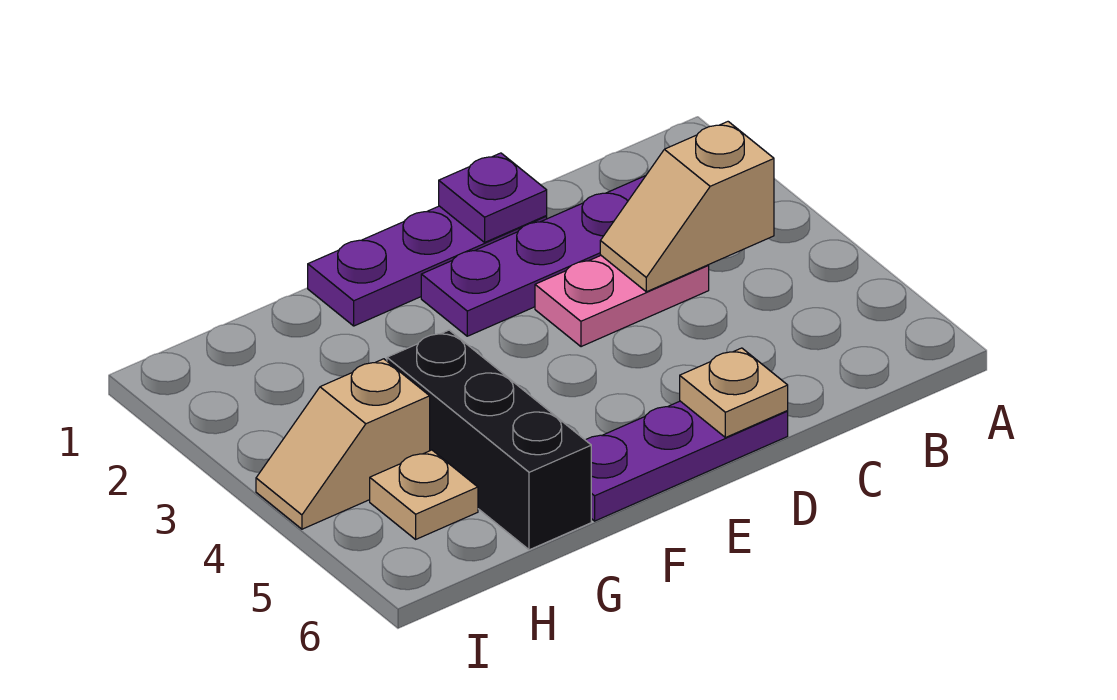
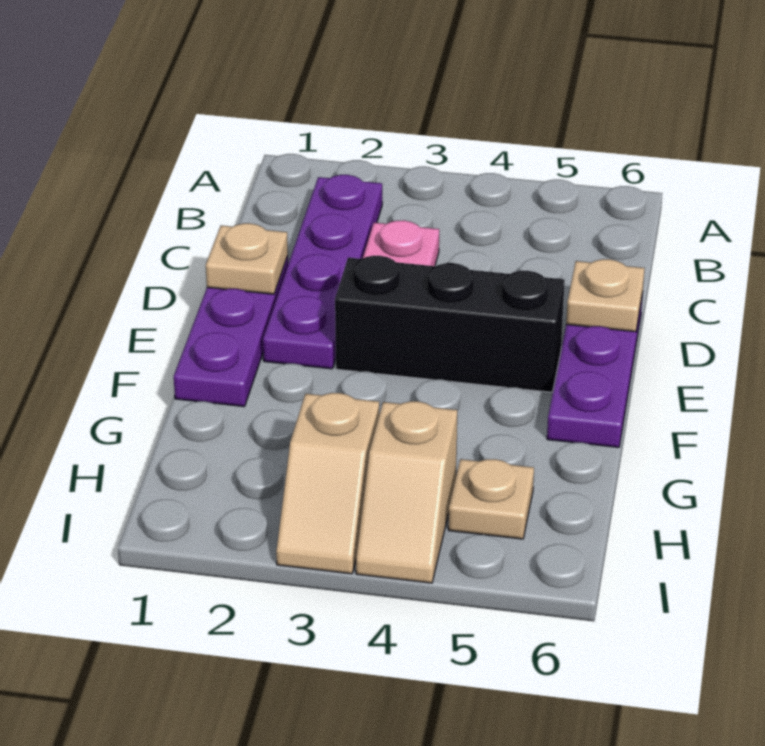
tan slope B3:C3 level 2 top B -> tan slope H3:I3 level 1 top H
purple plate D1 level 2 -> tan plate D1 level 2
black brick G4:G6 level 1 -> black brick E3:E5 level 1

